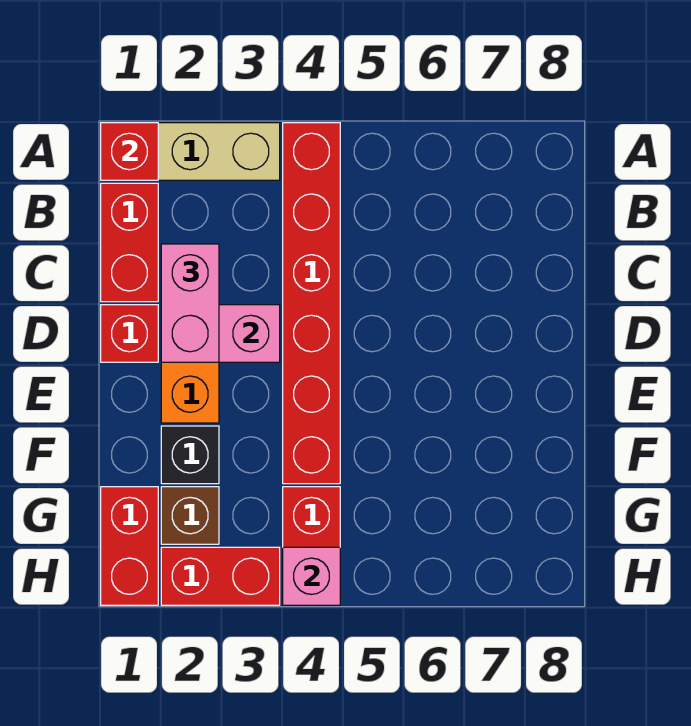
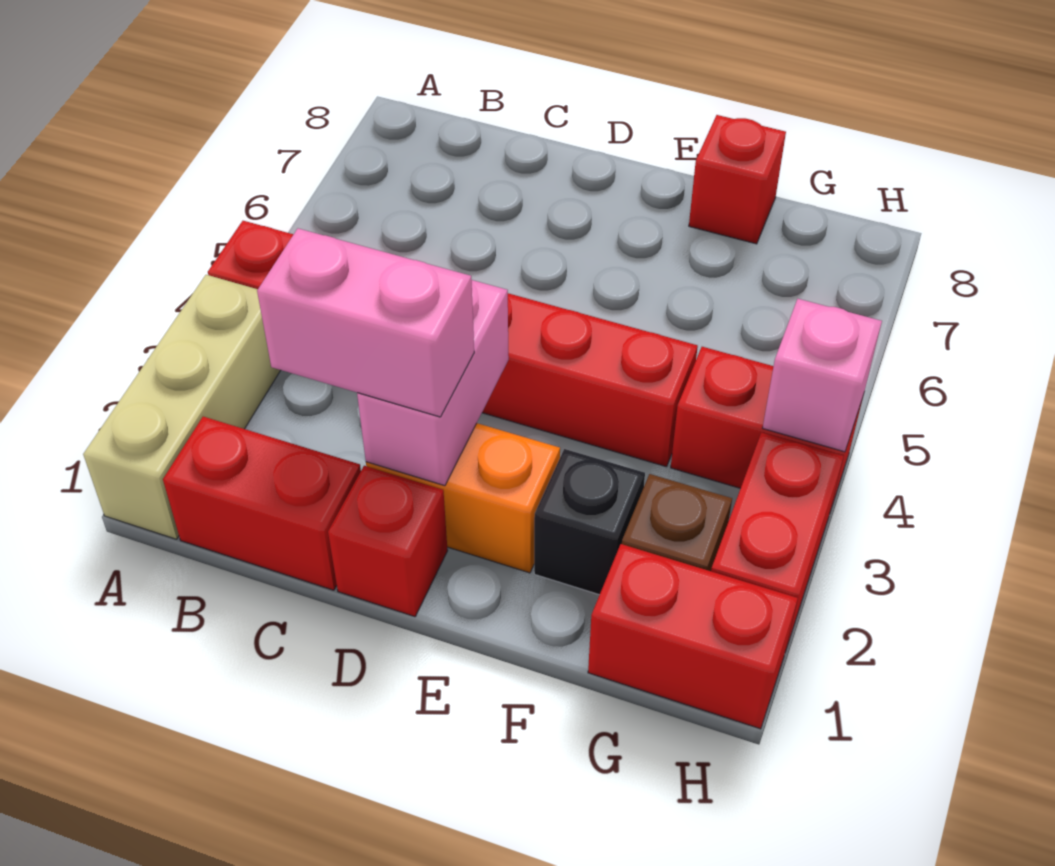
red brick A1 level 2 -> red brick F8 level 1

